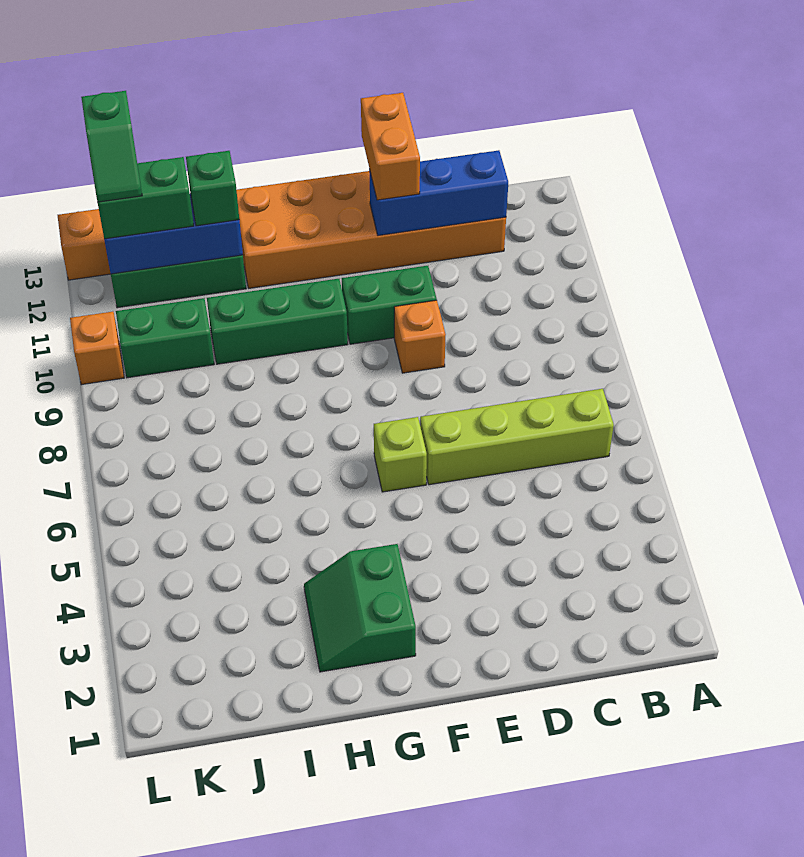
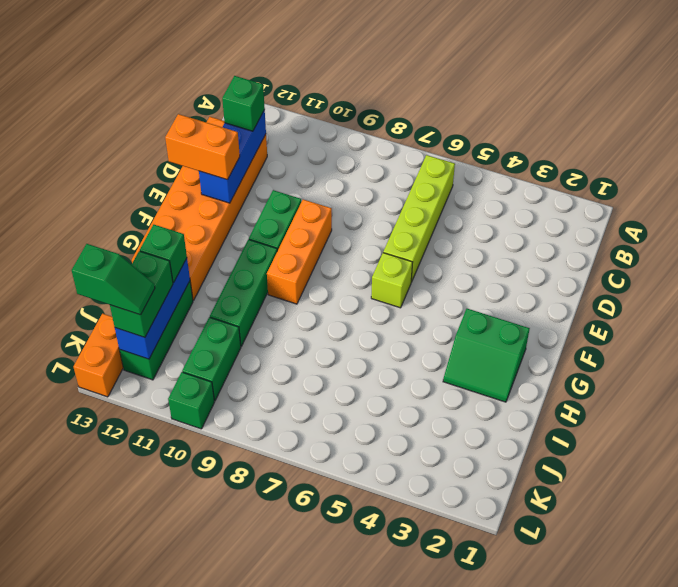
none -> green brick C12 level 3
orange brick E9 level 1 -> orange brick E9:G9 level 1
orange brick L10 level 1 -> green brick L10 level 1

